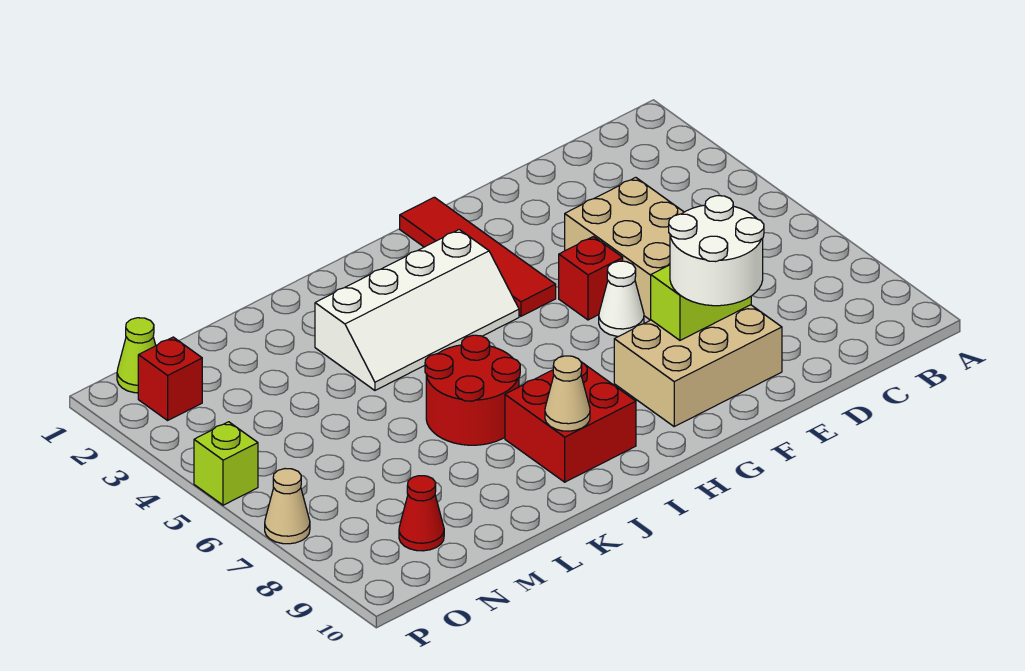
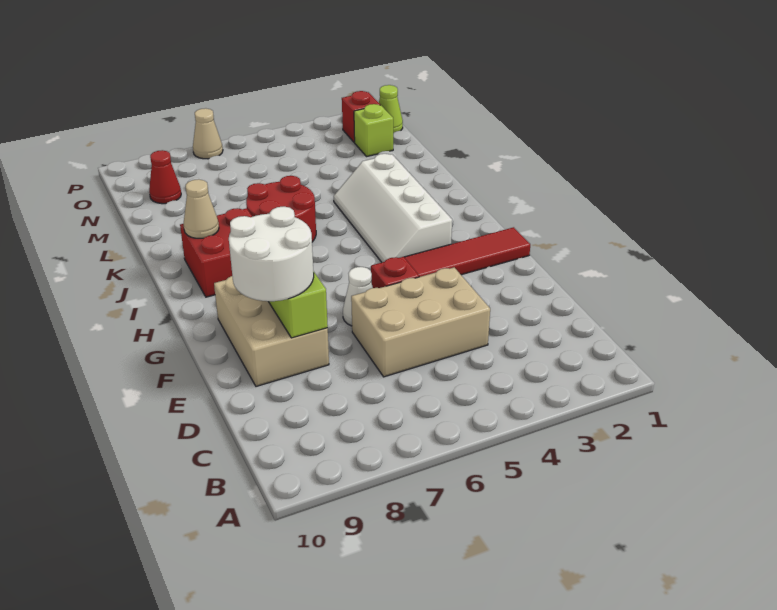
lime brick P5 level 1 -> lime brick N2 level 1

